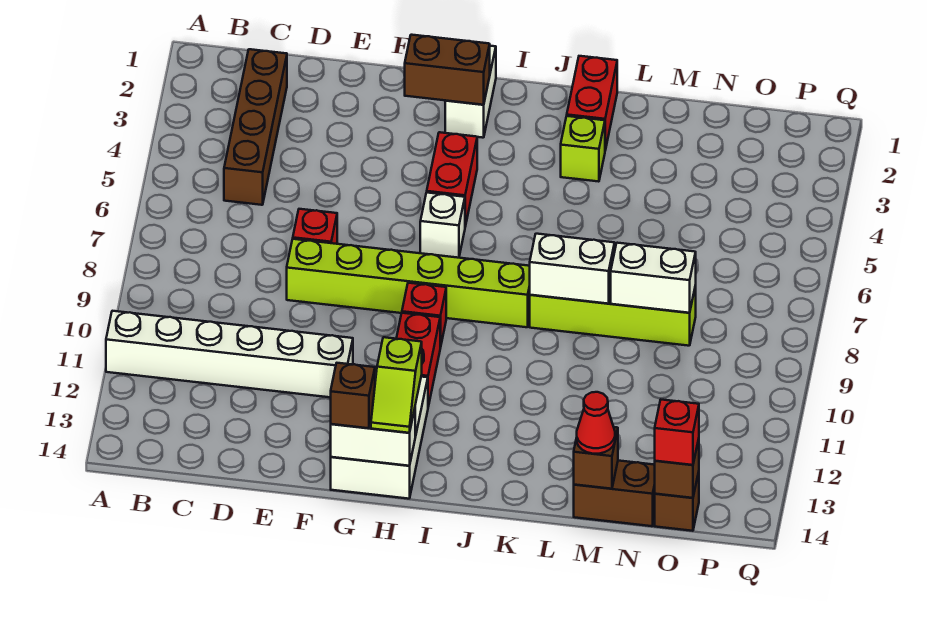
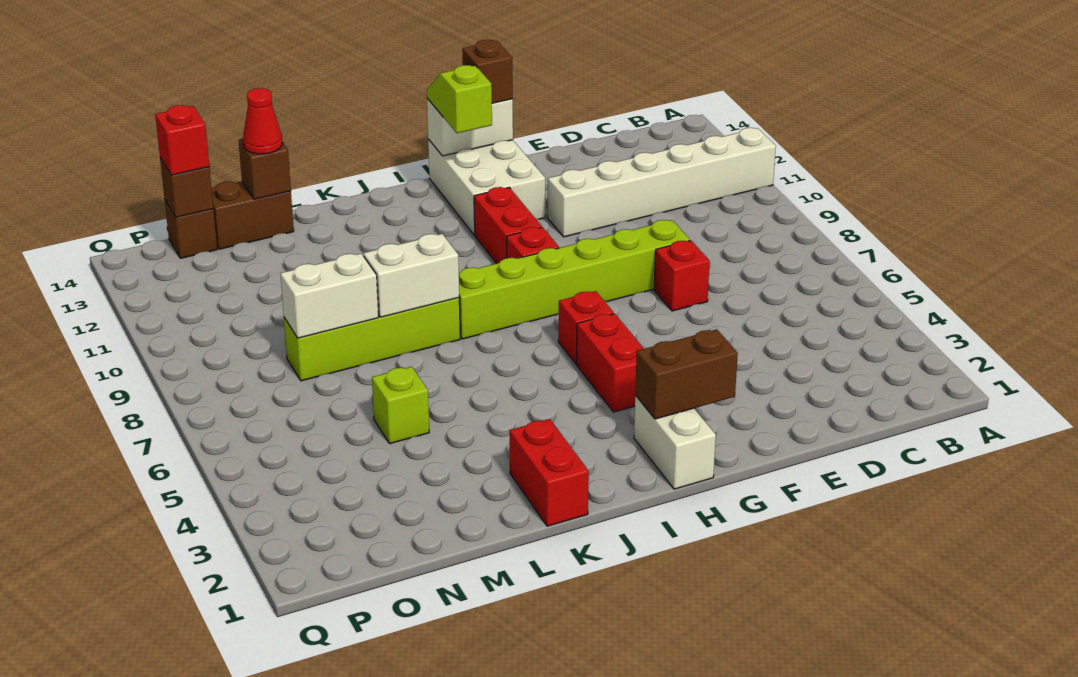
brown brick C2:C5 level 1 -> none
white brick H6 level 1 -> red brick H6 level 1
lime brick K3 level 1 -> lime brick M5 level 1

